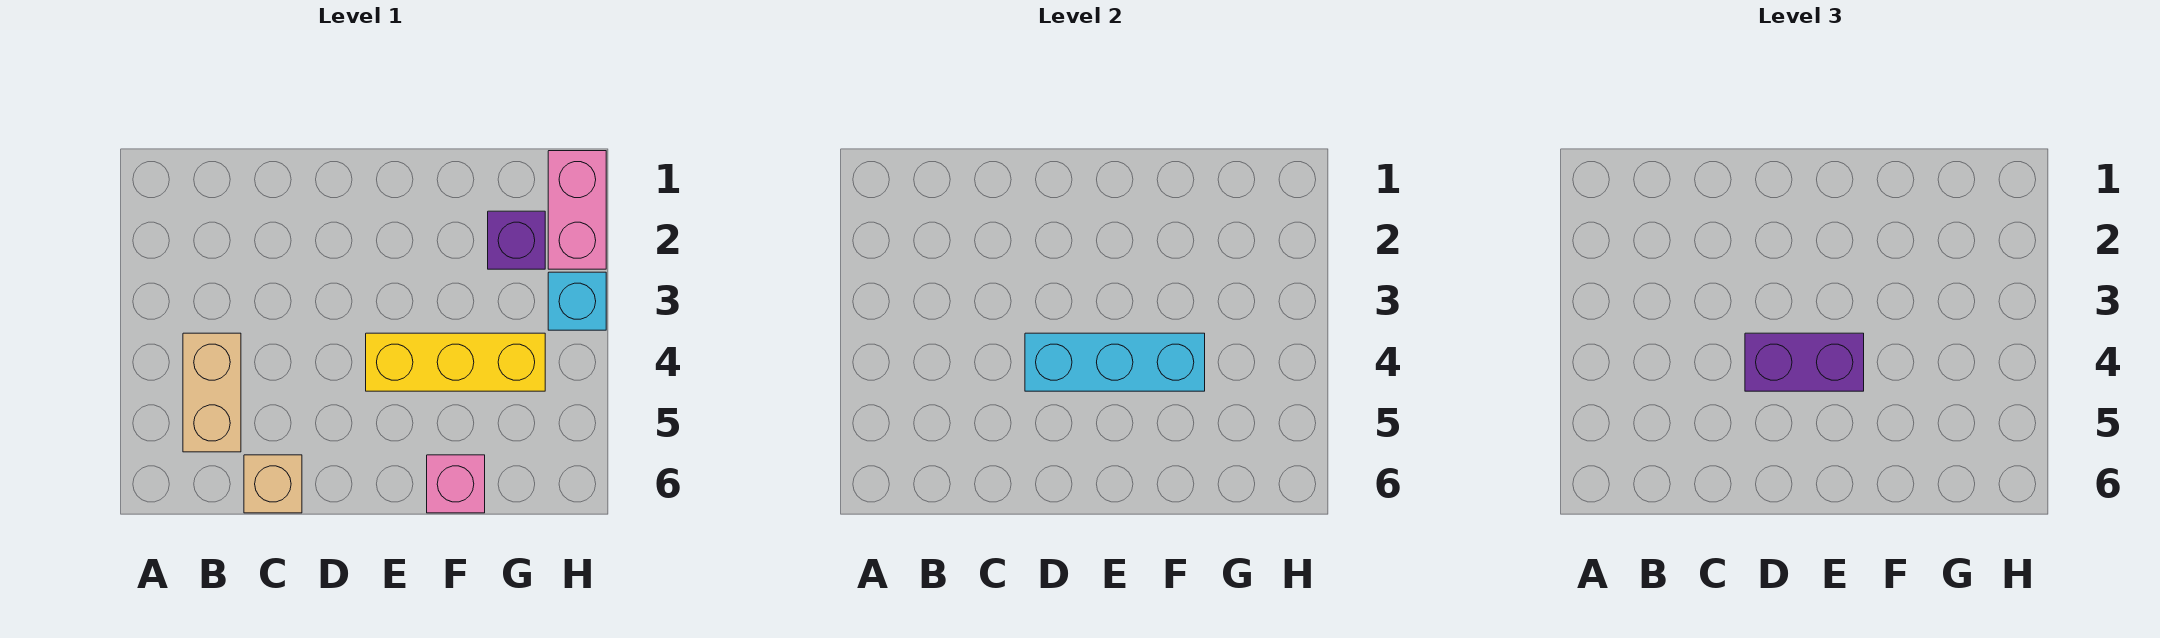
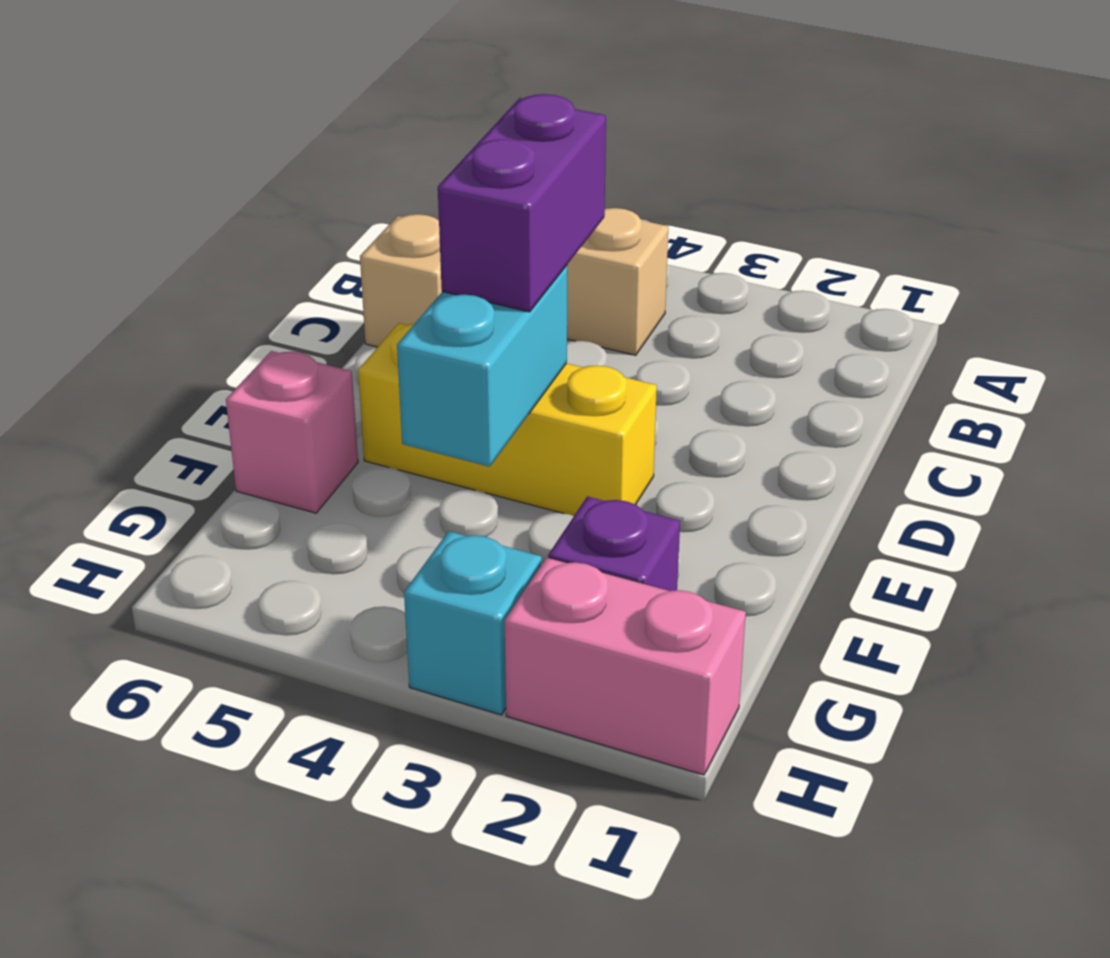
cyan brick D4:F4 level 2 -> cyan brick E4:F4 level 2
yellow brick E4:G4 level 1 -> yellow brick E3:E5 level 1

